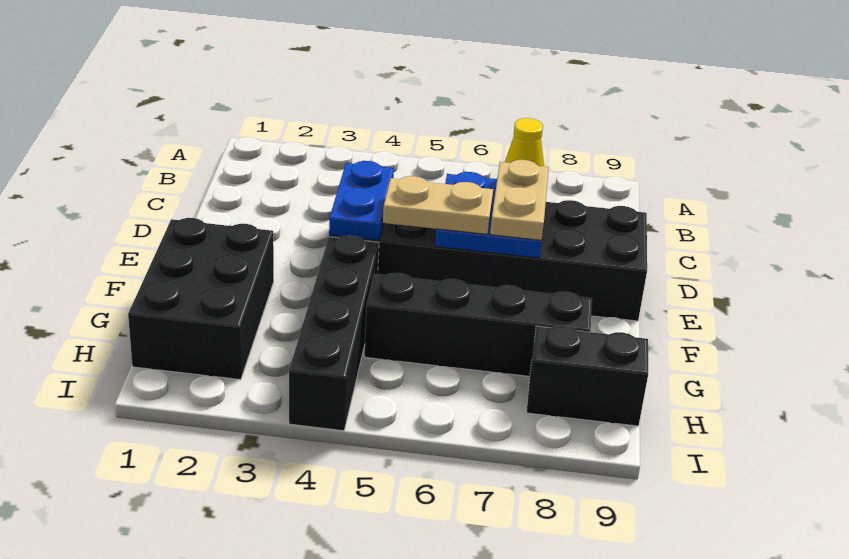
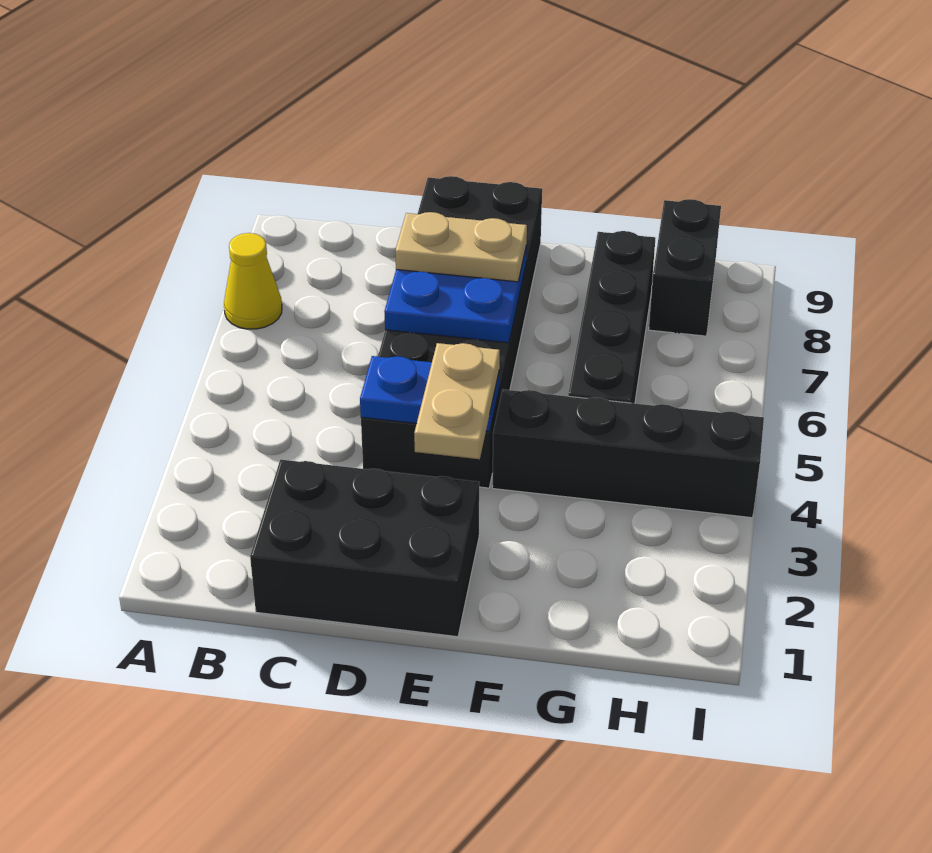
tan plate E5:E6 level 3 -> tan plate E3:E4 level 3
black brick F1:H2 level 1 -> black brick C1:E2 level 1

